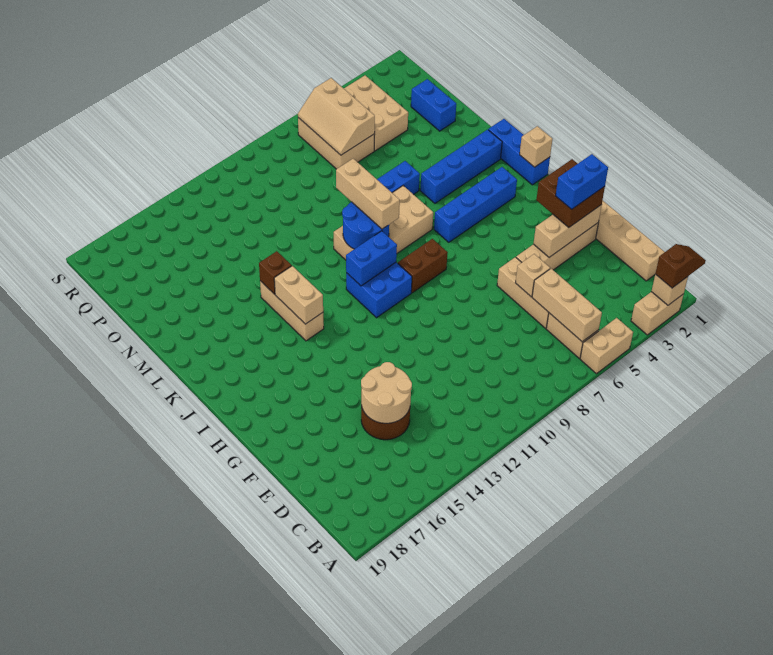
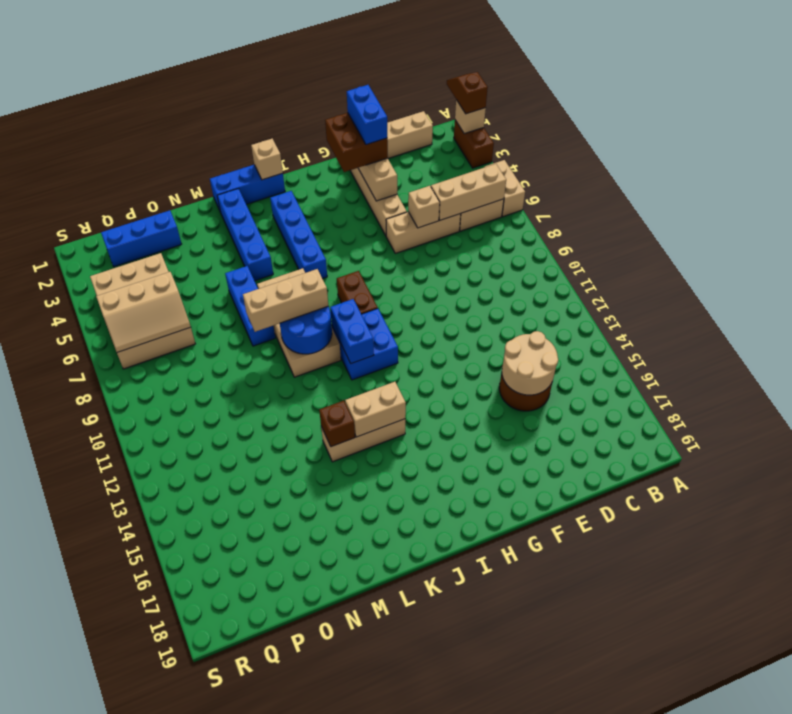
tan brick A2:A3 level 1 -> brown brick A2:A3 level 1
blue brick O2:P2 level 1 -> blue brick O2:Q2 level 1

